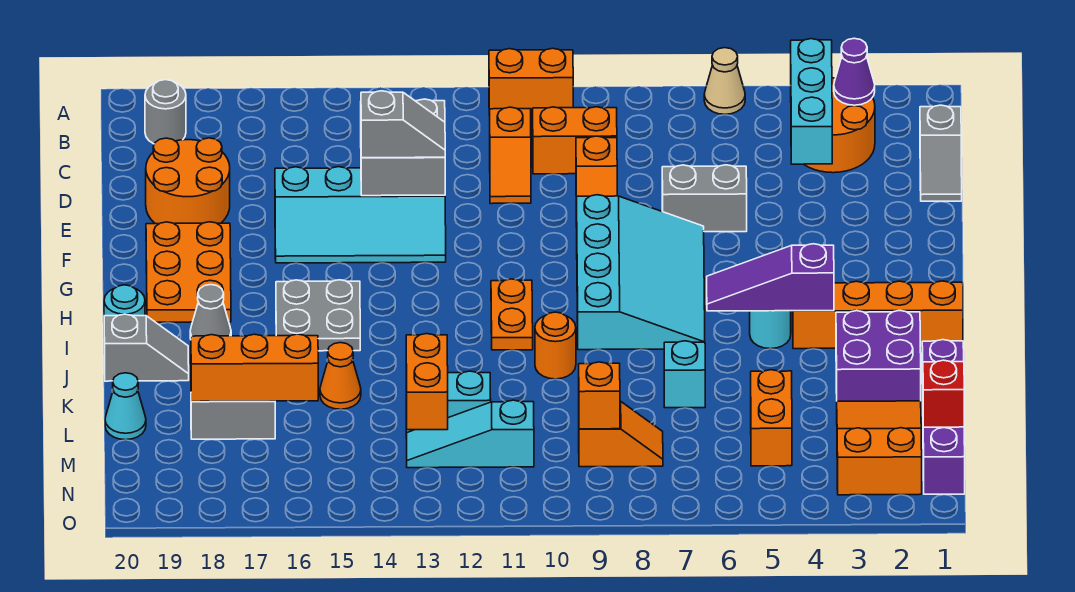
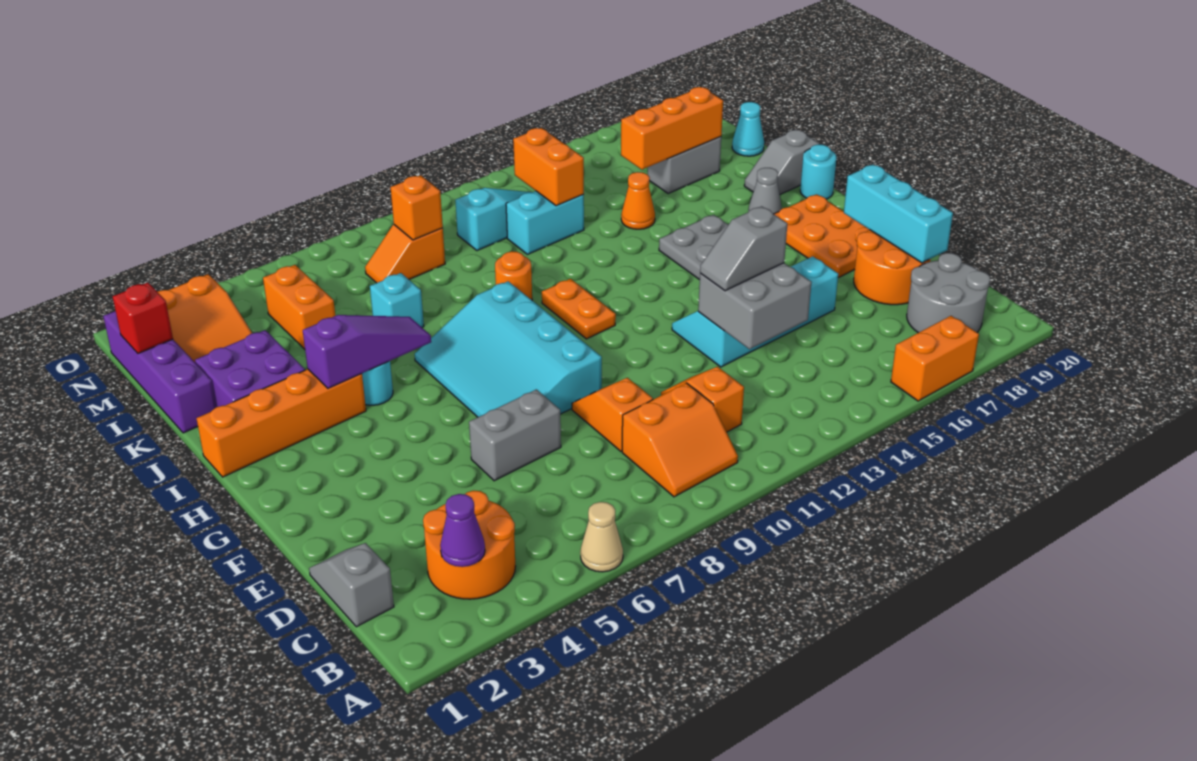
orange brick A10:A11 level 1 -> orange brick A16:A17 level 1
cyan brick B4:D4 level 2 -> cyan brick D19:F19 level 2
grey round brick B19 level 1 -> grey round brick B18:C19 level 1

